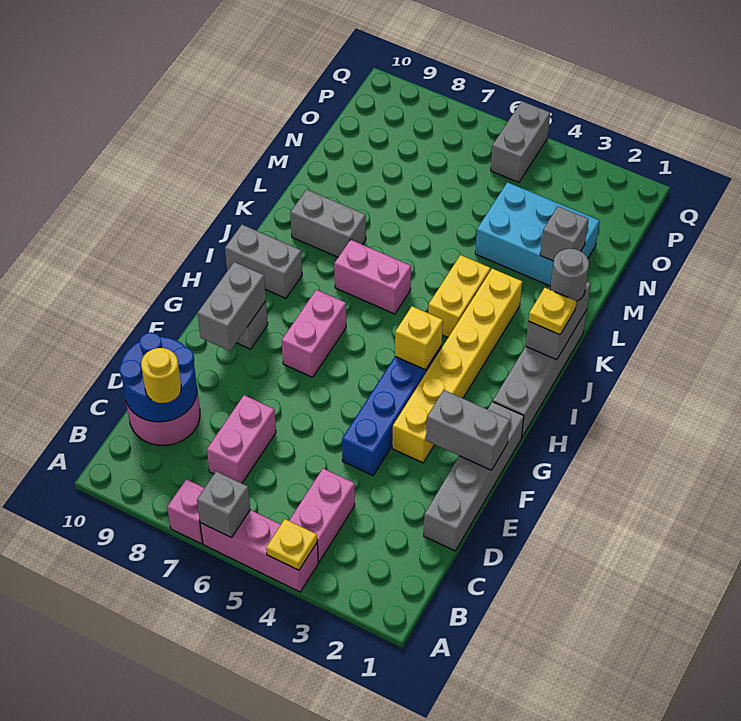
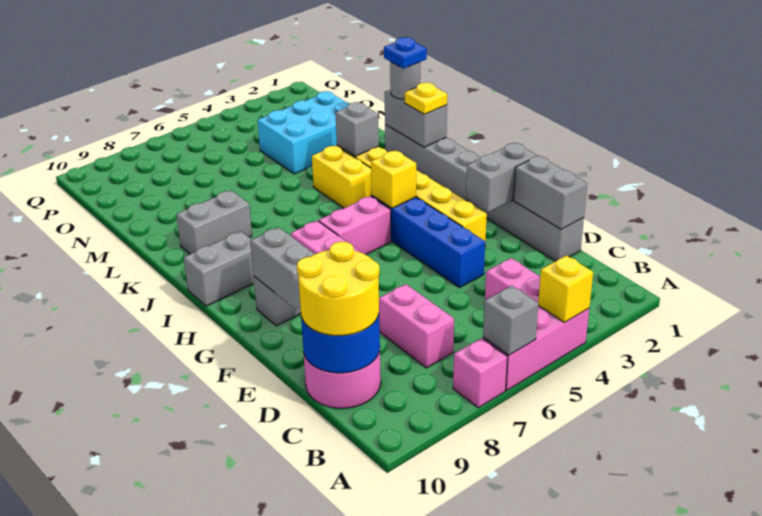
yellow plate A4 level 2 -> yellow brick A4 level 2
yellow round brick C9 level 3 -> yellow round brick C9:D10 level 3
pink brick J6:J7 level 1 -> pink brick H5:H6 level 1
none -> blue plate K1 level 4
grey brick M2 level 2 -> grey brick K3 level 2
grey brick P5:Q5 level 1 -> grey brick D1:E1 level 2

